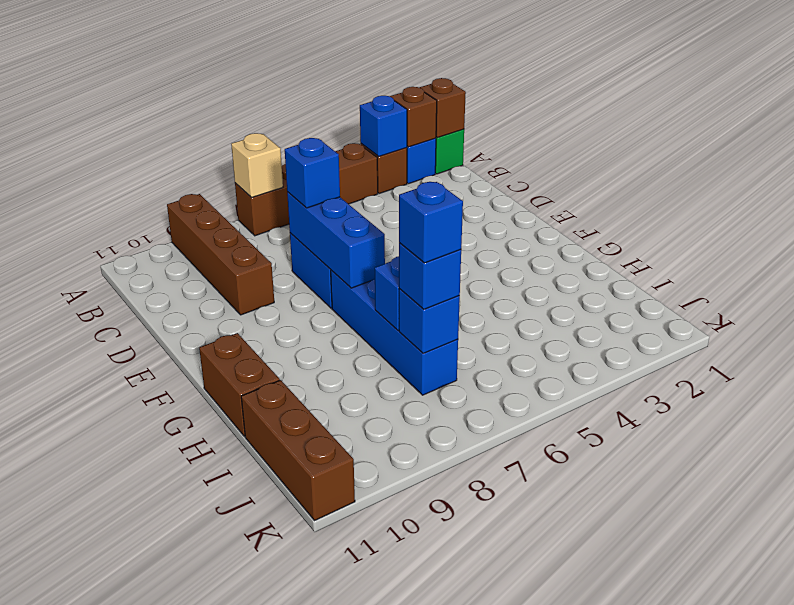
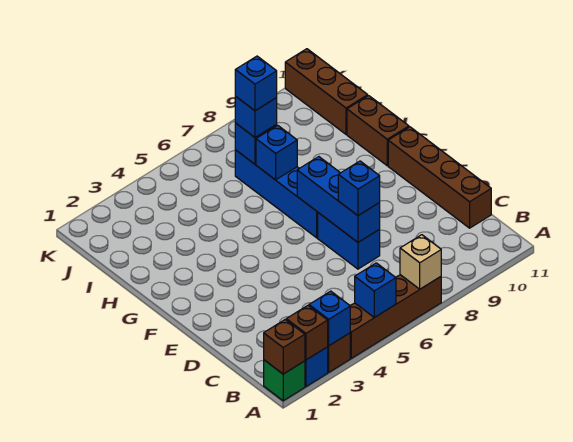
none -> blue brick A5 level 2
brown brick A9:D9 level 1 -> brown brick C11:F11 level 1

